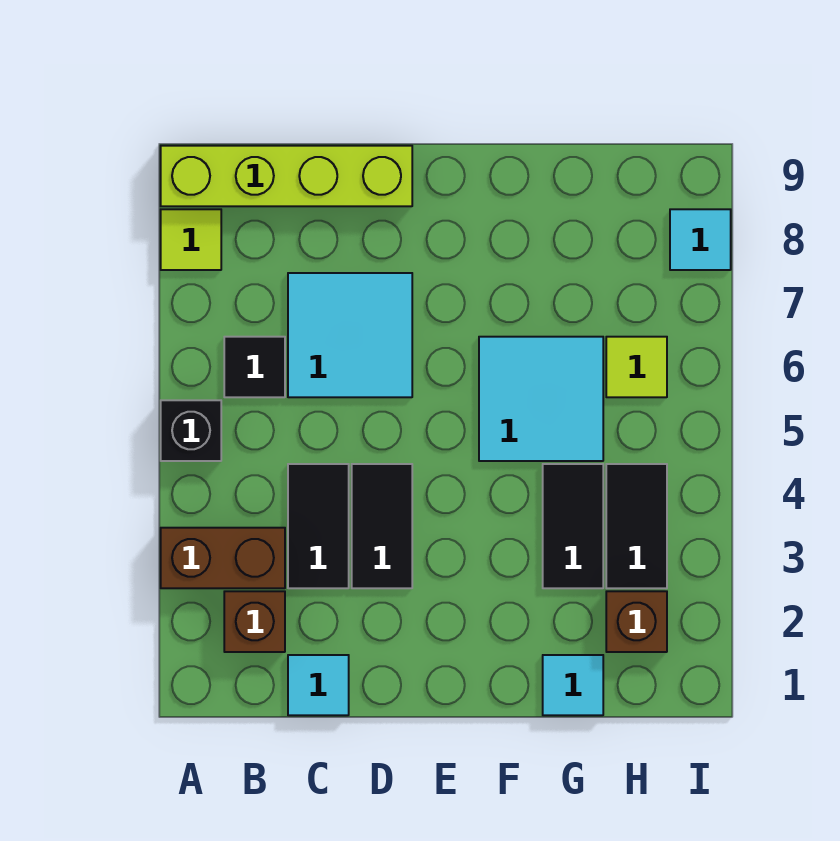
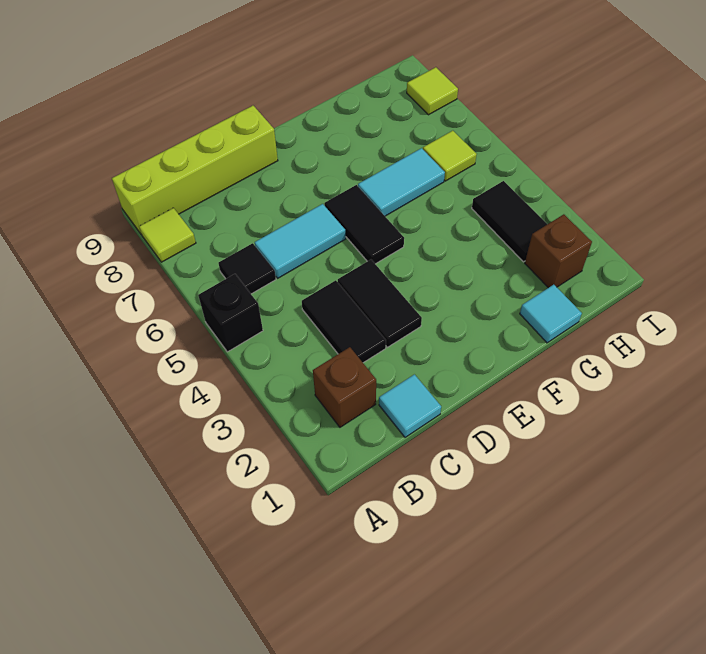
brown brick A3:B3 level 1 -> none
cyan tile C6:D7 level 1 -> cyan tile C6:D6 level 1
cyan tile F5:G6 level 1 -> cyan tile F6:G6 level 1
black tile G3:G4 level 1 -> black tile E5:E6 level 1
cyan tile I8 level 1 -> lime tile I8 level 1

